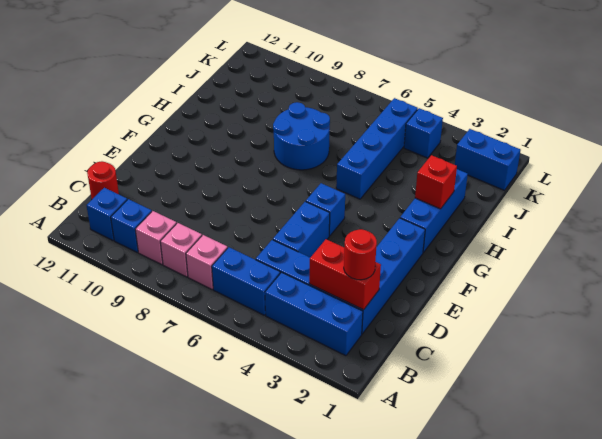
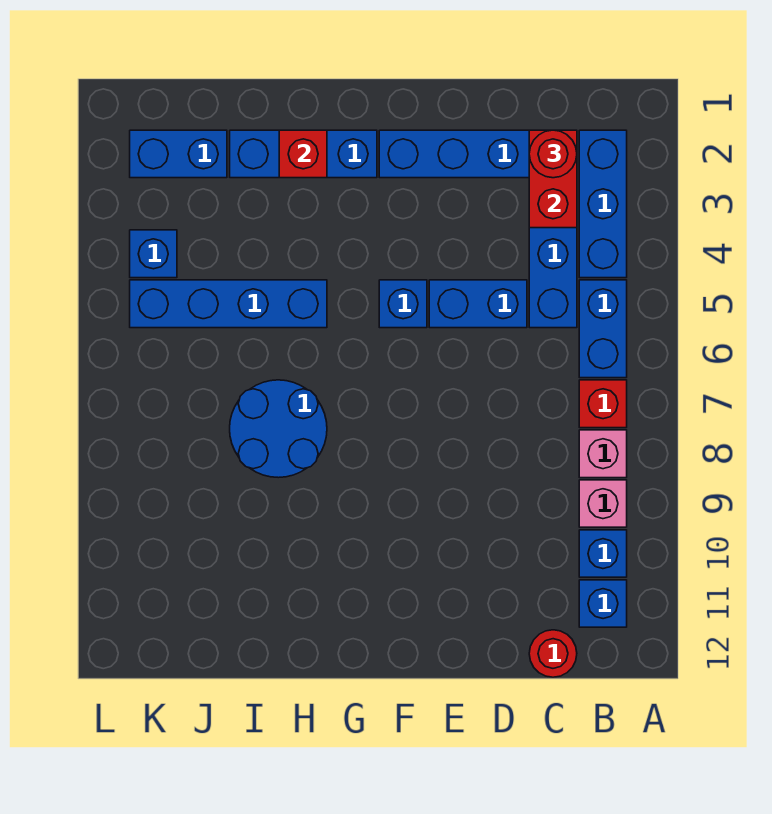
pink brick B7 level 1 -> red brick B7 level 1
blue brick K1:K2 level 1 -> blue brick J2:K2 level 1

